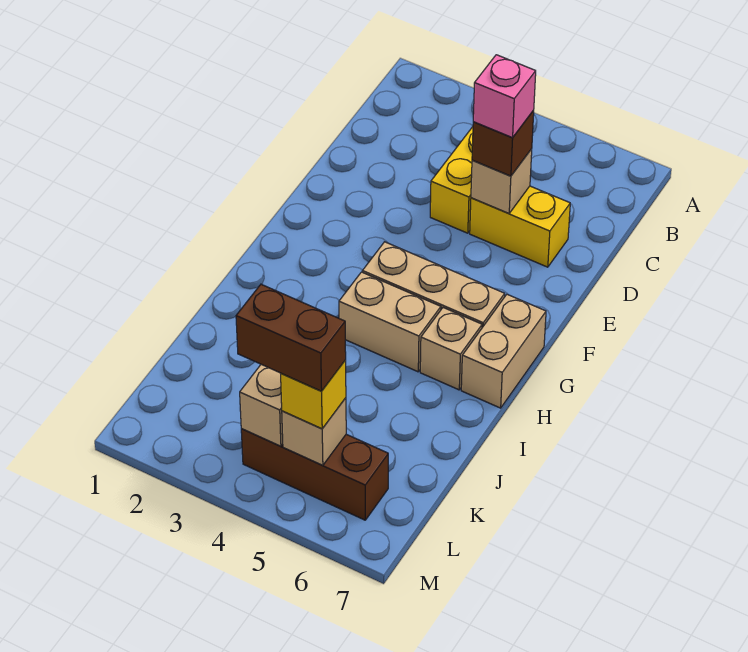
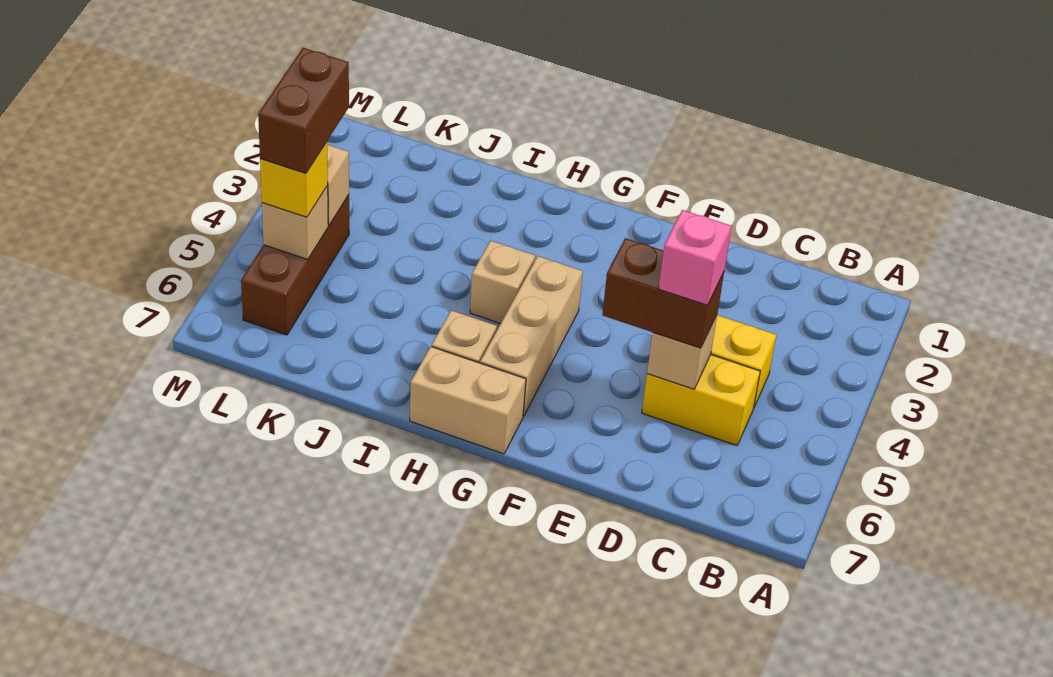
yellow brick D5:D6 level 1 -> yellow brick C5:D5 level 1
brown brick D5 level 3 -> brown brick D5:E5 level 3
tan brick H4:H5 level 1 -> tan brick H4 level 1

